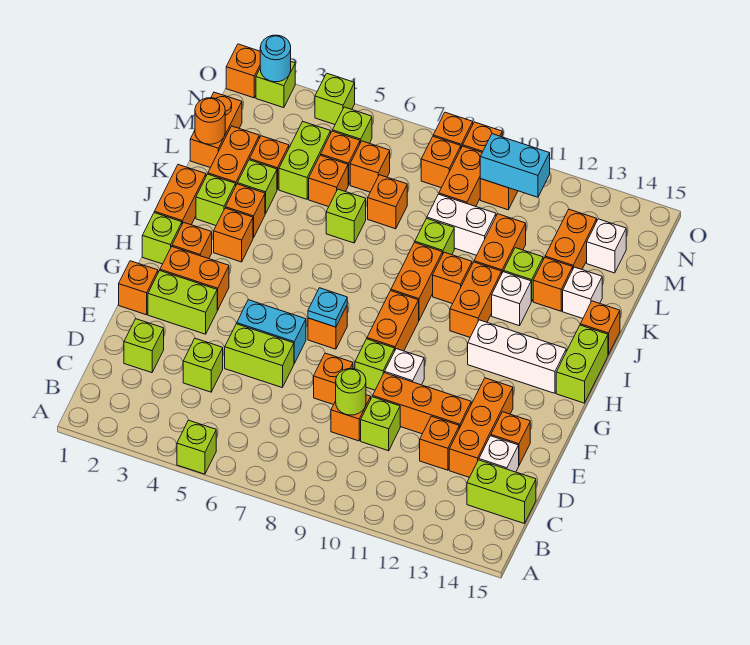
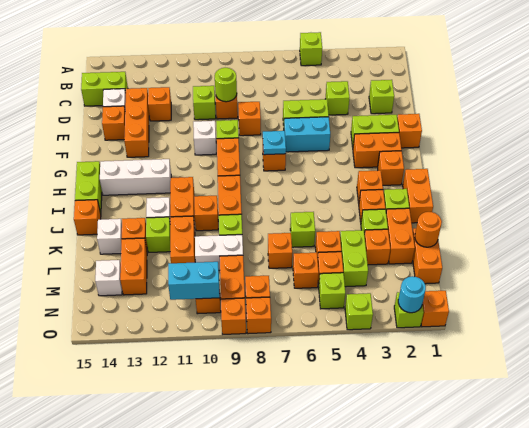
orange brick E10:E12 level 1 -> none
lime brick H1 level 1 -> none

